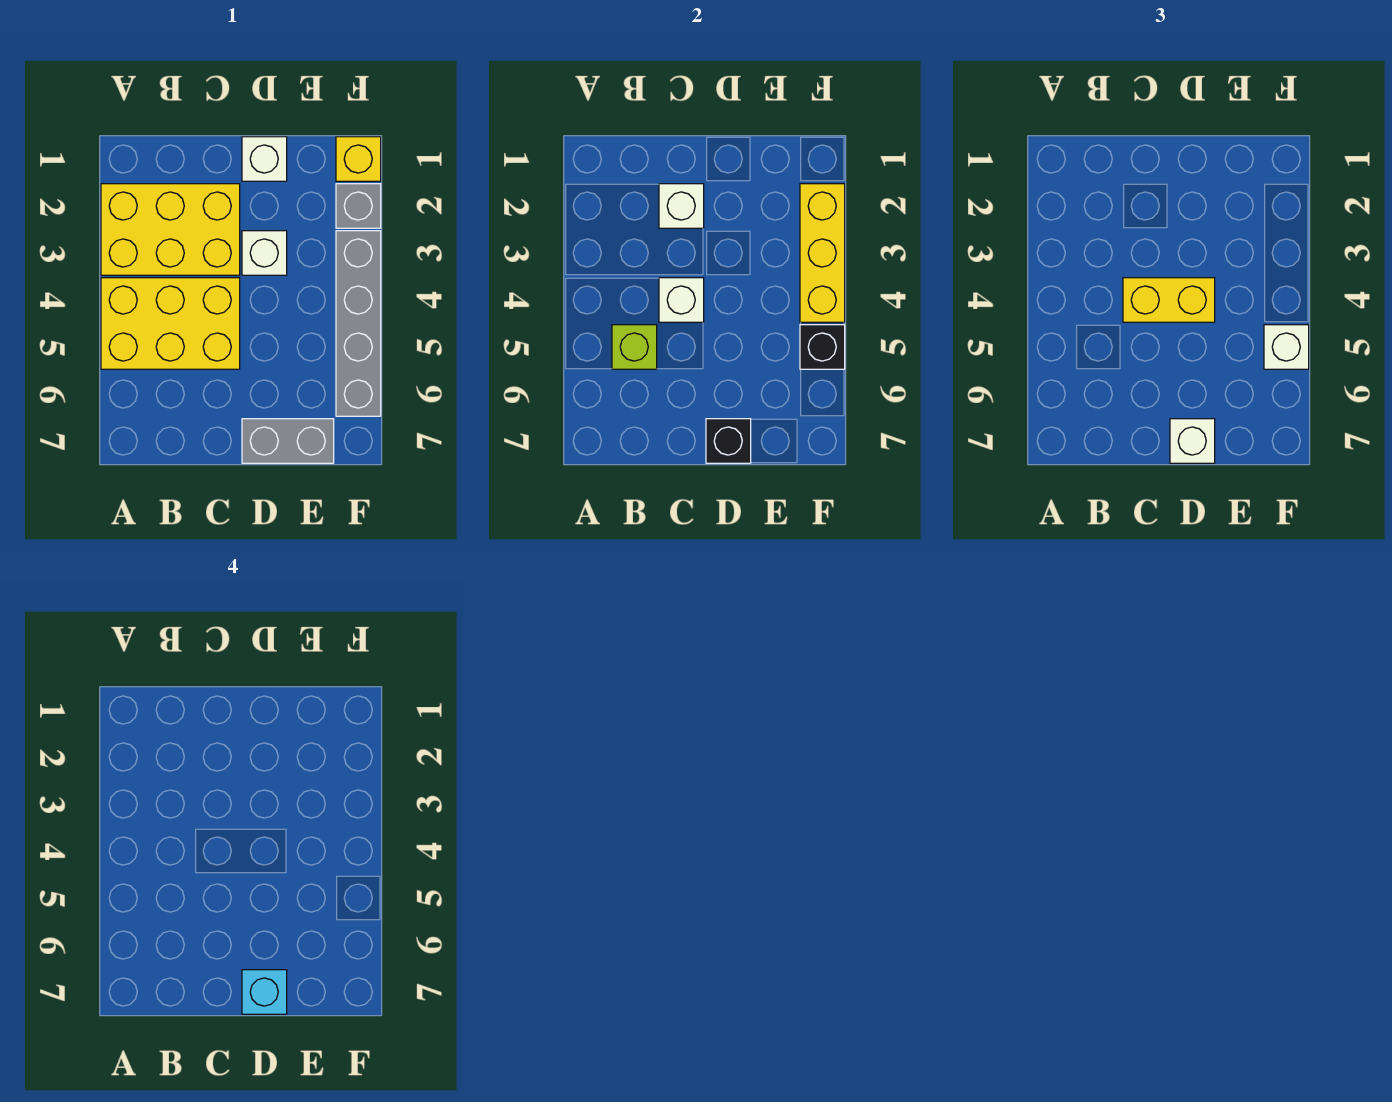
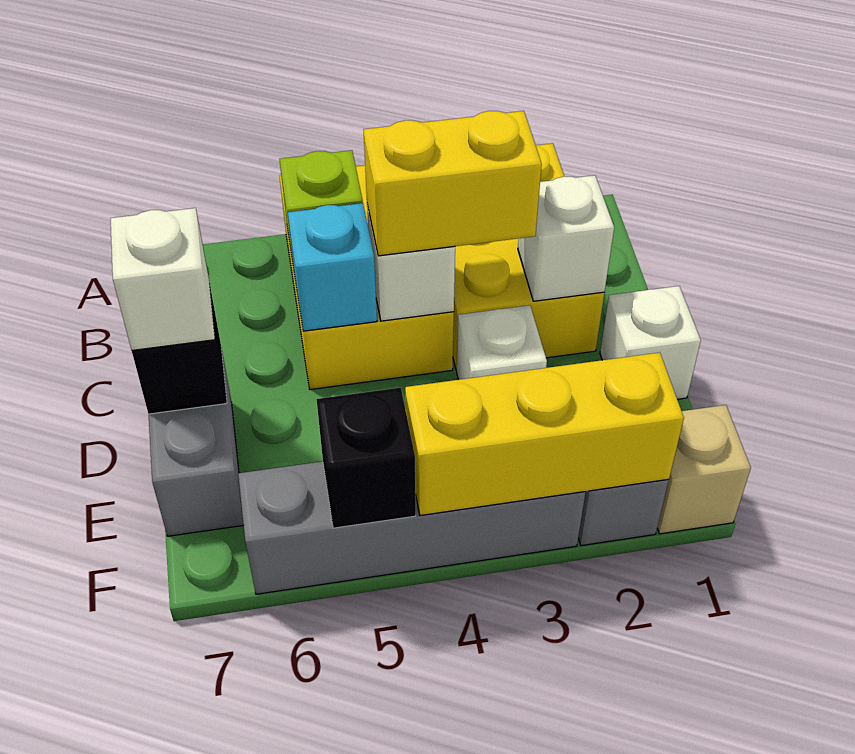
yellow brick C4:D4 level 3 -> yellow brick C3:C4 level 3
cyan brick D7 level 4 -> cyan brick C5 level 2
yellow brick F1 level 1 -> tan brick F1 level 1
white brick F5 level 3 -> none

